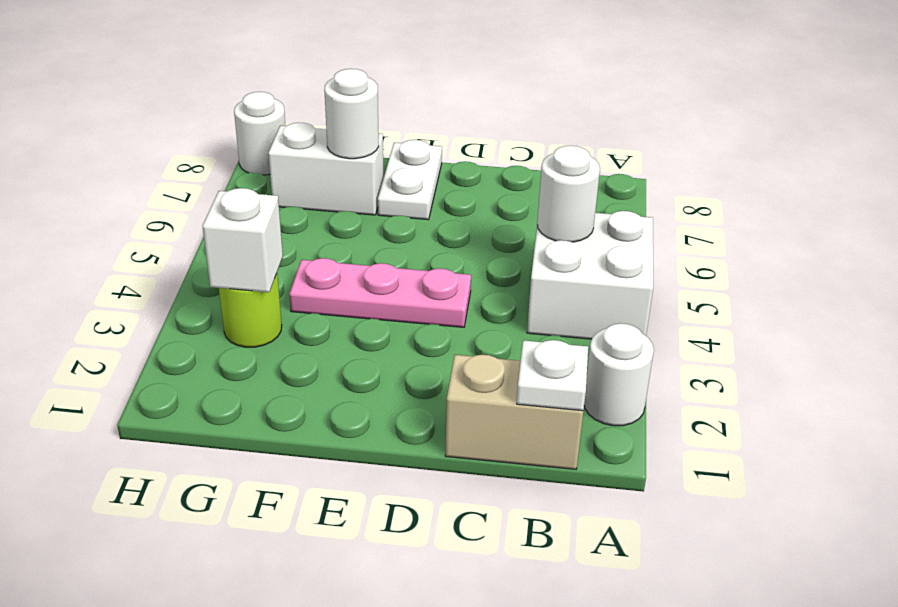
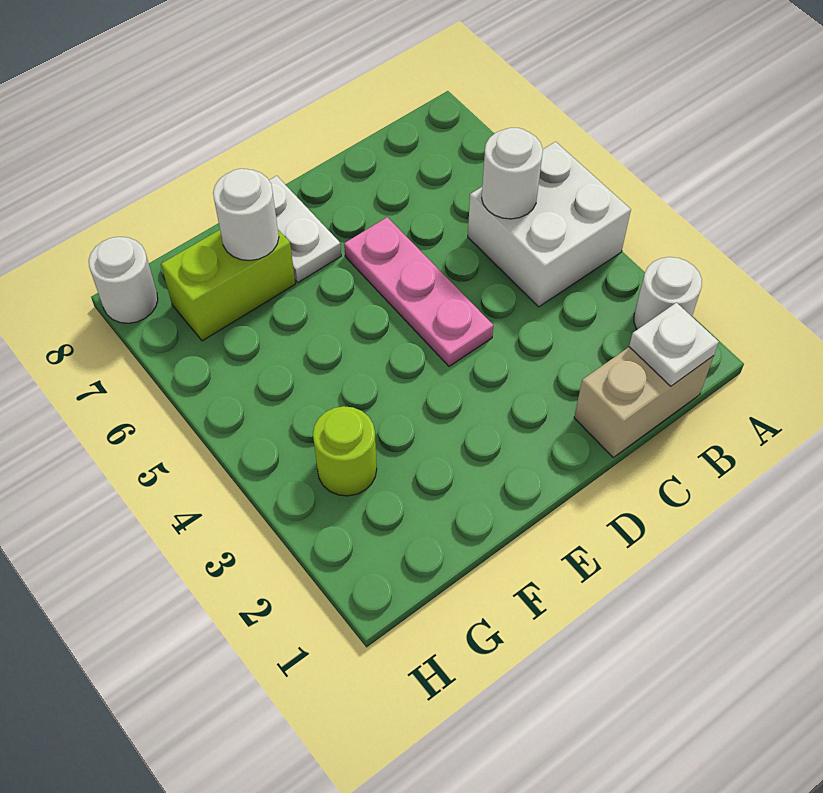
pink plate D4:F4 level 1 -> pink plate D4:D6 level 1
white brick F7:G7 level 1 -> lime brick F7:G7 level 1
white brick G3 level 2 -> none

